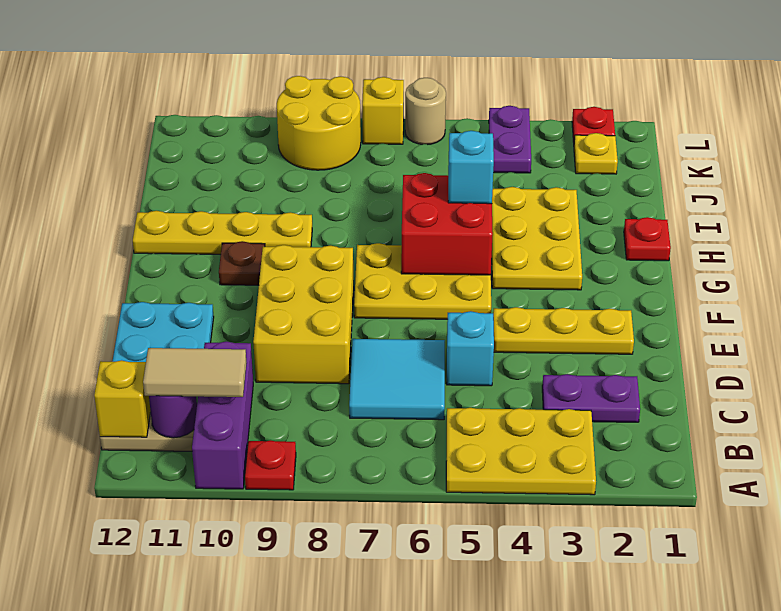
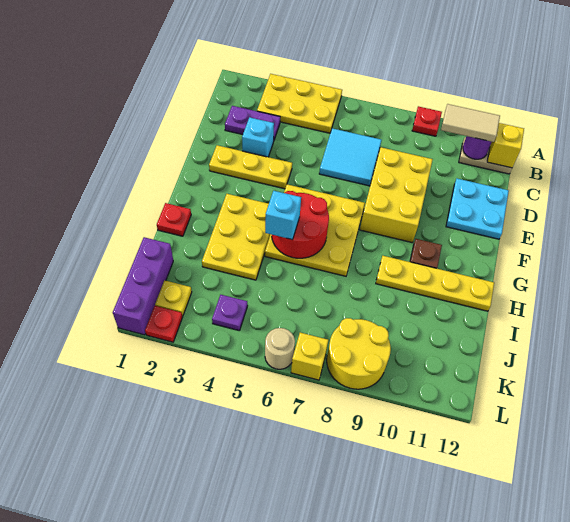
purple brick A10:C10 level 1 -> purple brick J1:L1 level 1
cyan brick D5 level 1 -> cyan brick D3 level 1
yellow plate F5:G7 level 1 -> yellow plate F5:H7 level 1
red brick G5:H6 level 2 -> red round brick G5:H6 level 2
purple plate K4:L4 level 1 -> purple plate K4 level 1

